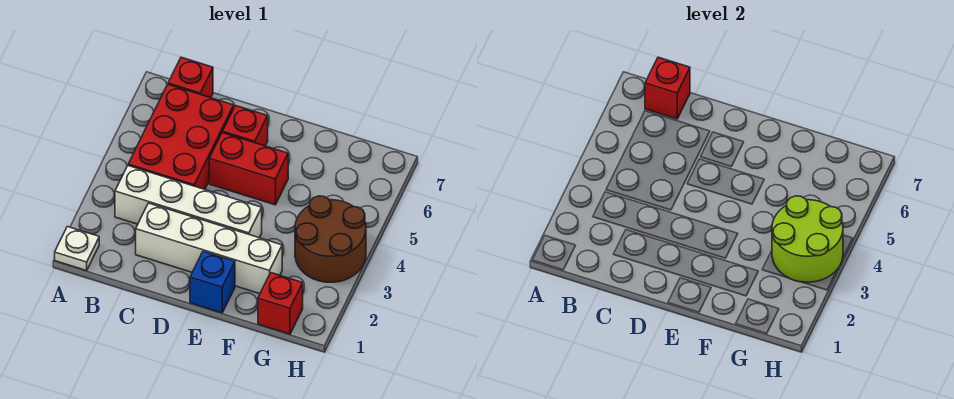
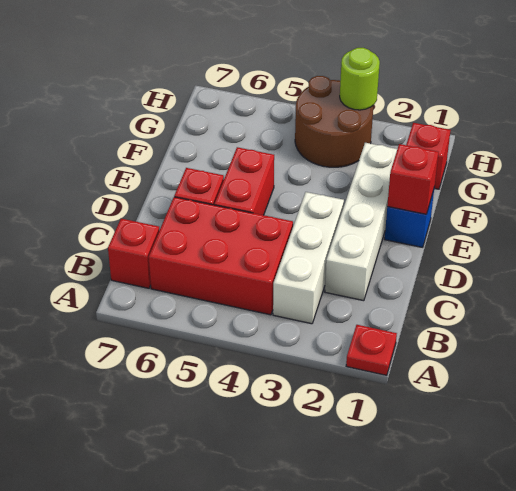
white plate A1 level 1 -> red plate A1 level 1
white brick B3:E3 level 1 -> white brick B3:D3 level 1
red brick B7 level 2 -> red brick E1 level 2
lime round brick G3:H4 level 2 -> lime round brick H3 level 2

